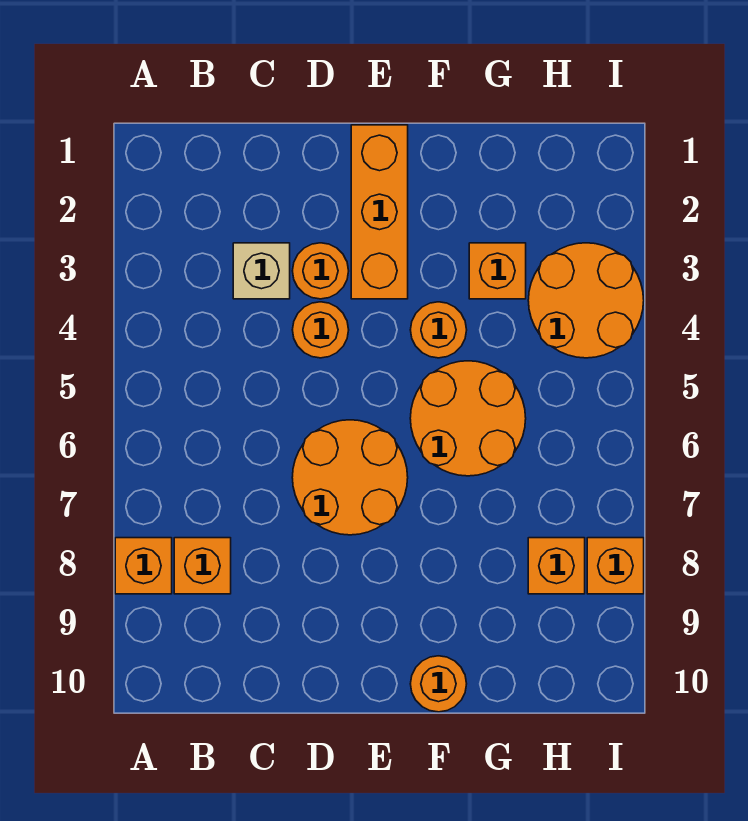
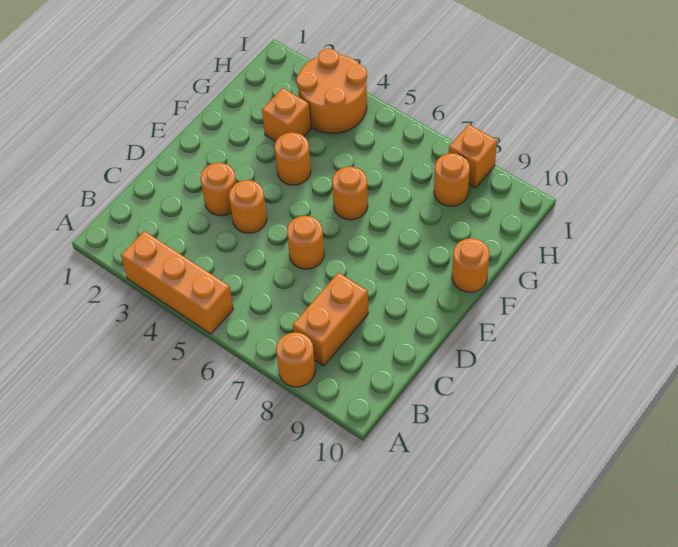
orange brick A8 level 1 -> orange round brick A8 level 1
orange brick B8 level 1 -> orange brick B8:C8 level 1
tan brick C3 level 1 -> none
orange round brick D6:E7 level 1 -> orange round brick D6 level 1
orange brick E1:E3 level 1 -> orange brick A3:A5 level 1
orange round brick F5:G6 level 1 -> orange round brick F6 level 1
orange brick H8 level 1 -> orange round brick H8 level 1

